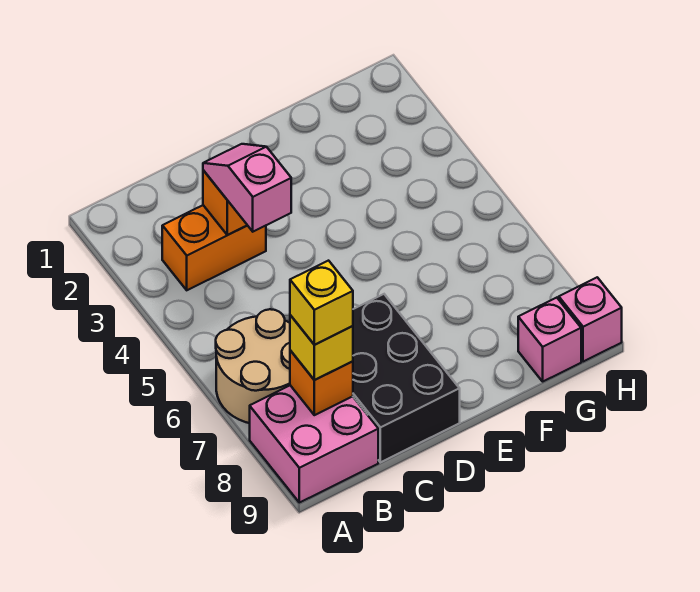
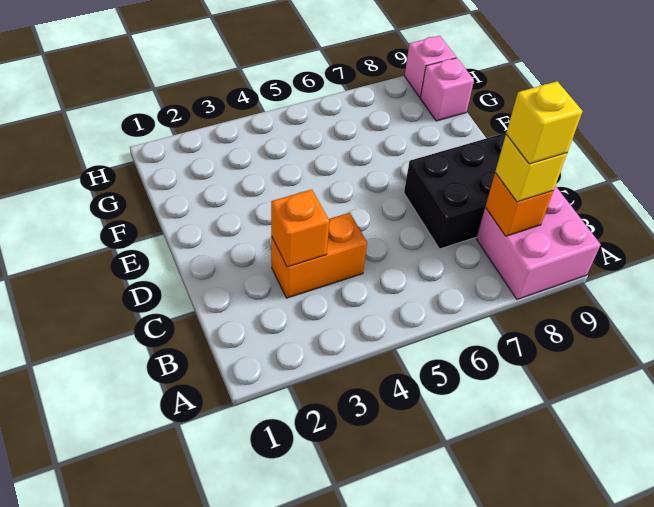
tan round brick A6:B7 level 1 -> none
orange brick B3:C3 level 1 -> orange brick C3:C4 level 1
pink slope C3:C4 level 3 top 4 -> none

